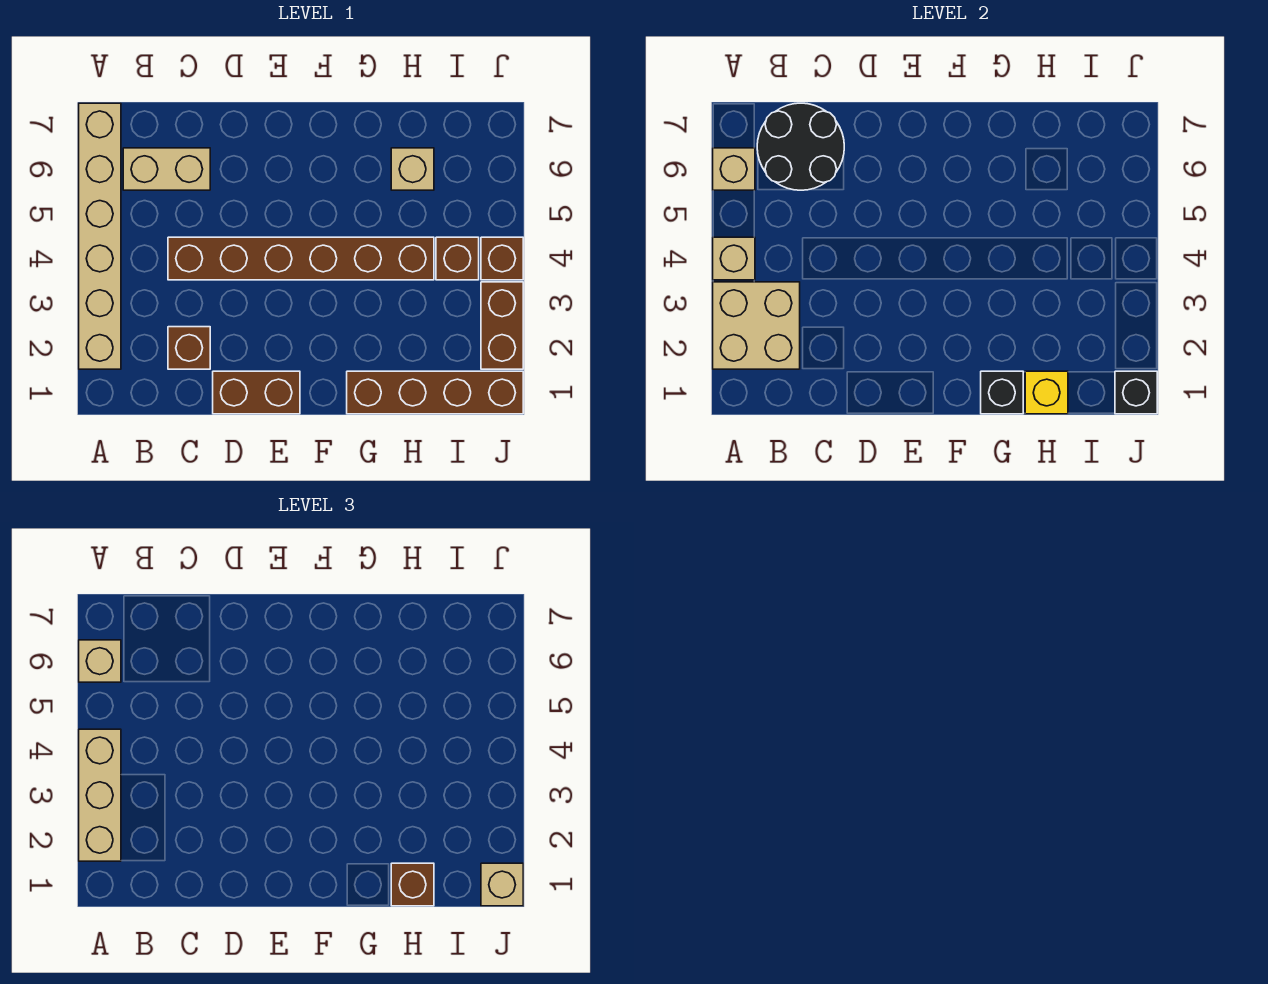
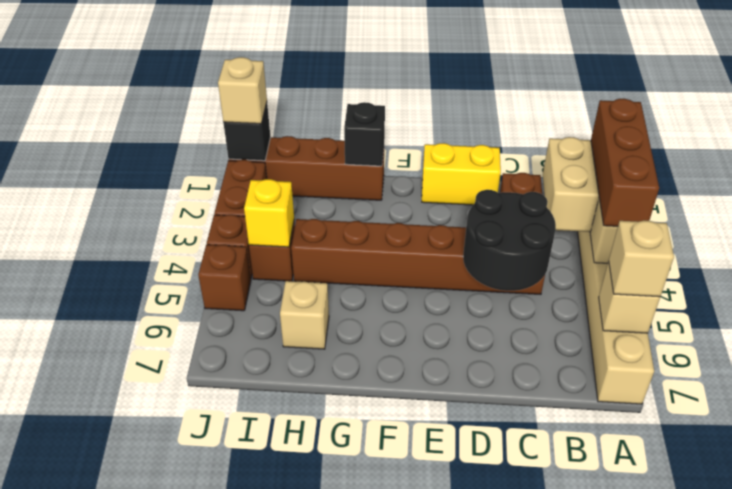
tan brick A2:A4 level 3 -> brown brick A2:A4 level 3
tan brick B6:C6 level 1 -> none
black round brick B6:C7 level 2 -> black round brick C4:D5 level 2
brown brick D1:E1 level 1 -> yellow brick D1:E1 level 1
yellow brick H1 level 2 -> yellow brick I4 level 2
brown brick H1 level 3 -> brown brick J5 level 1

